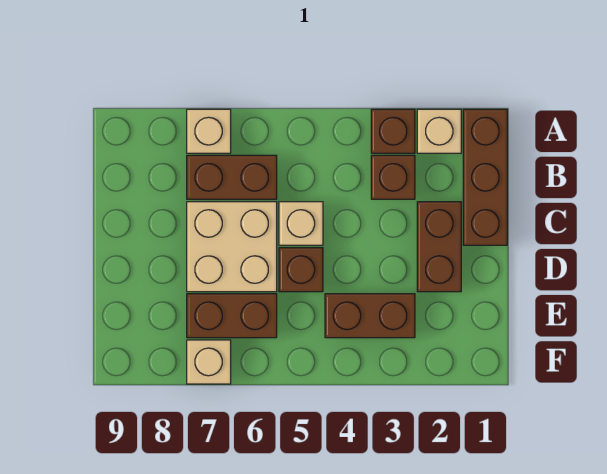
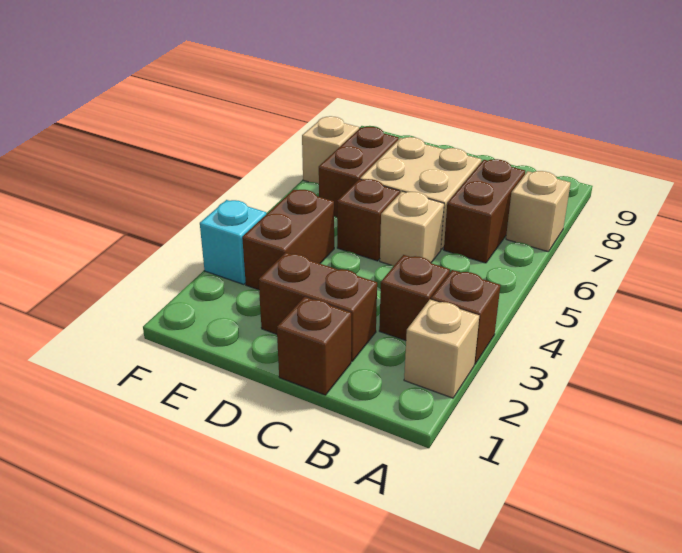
brown brick A1:C1 level 1 -> brown brick C1 level 1
none -> cyan brick F3 level 1

